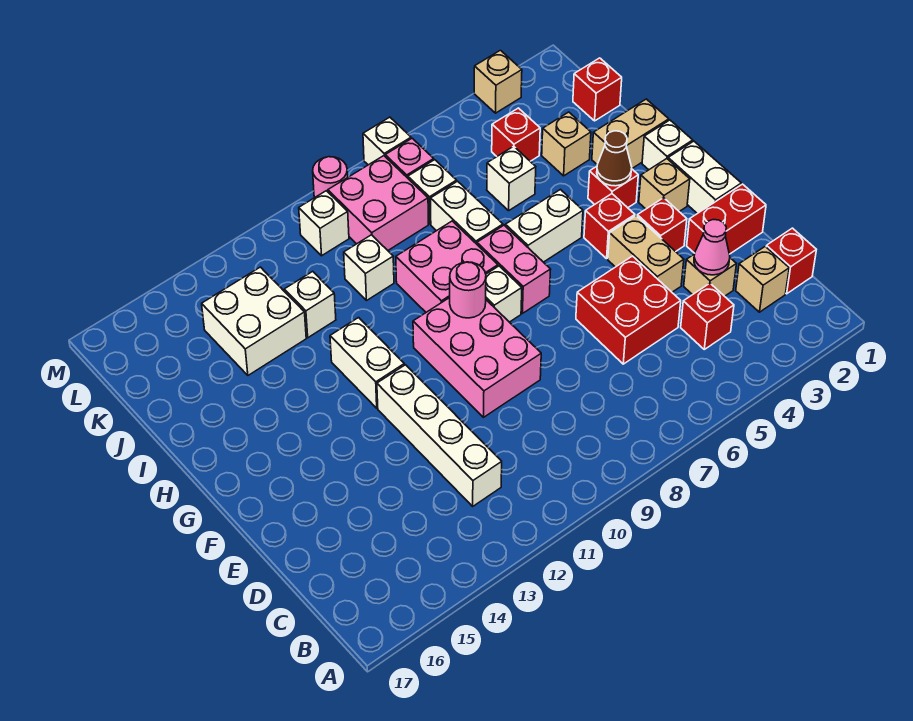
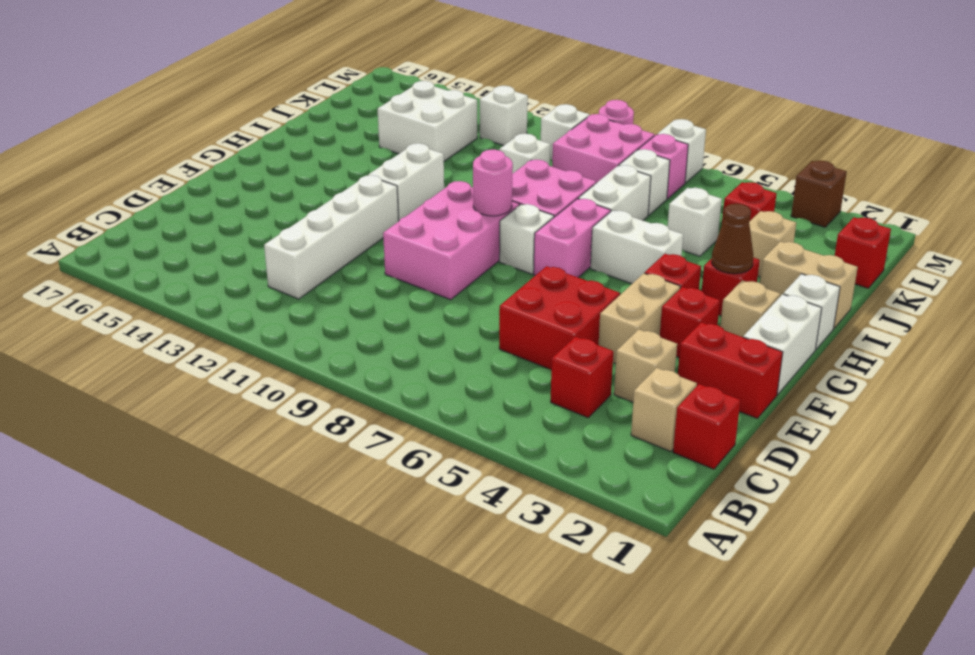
pink cone D3 level 2 -> none
white brick J12 level 1 -> white brick L12 level 1
tan brick M3 level 1 -> brown brick M3 level 1

